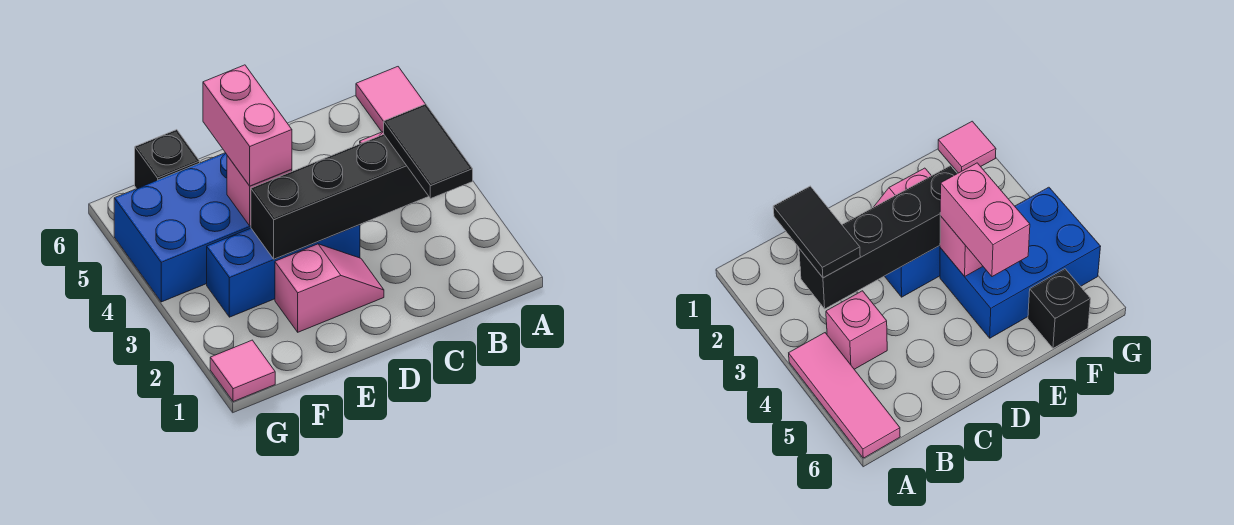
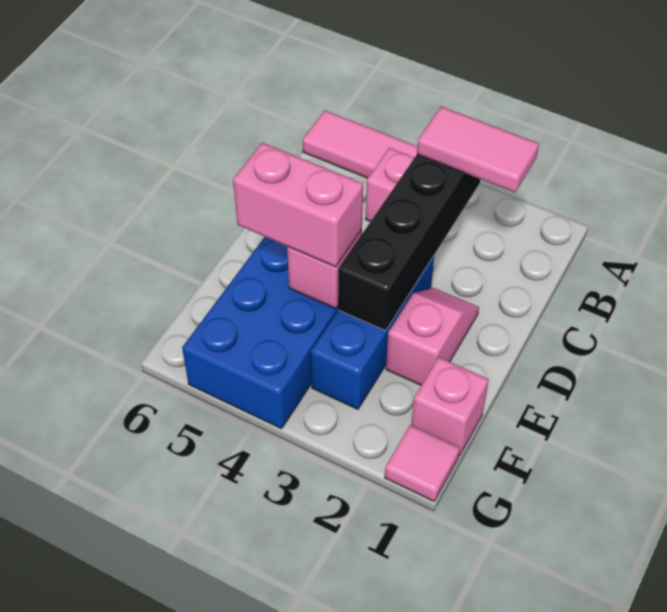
black tile B2:B3 level 3 -> pink tile B2:B3 level 3
none -> pink brick F1 level 1
black brick F6 level 1 -> none

